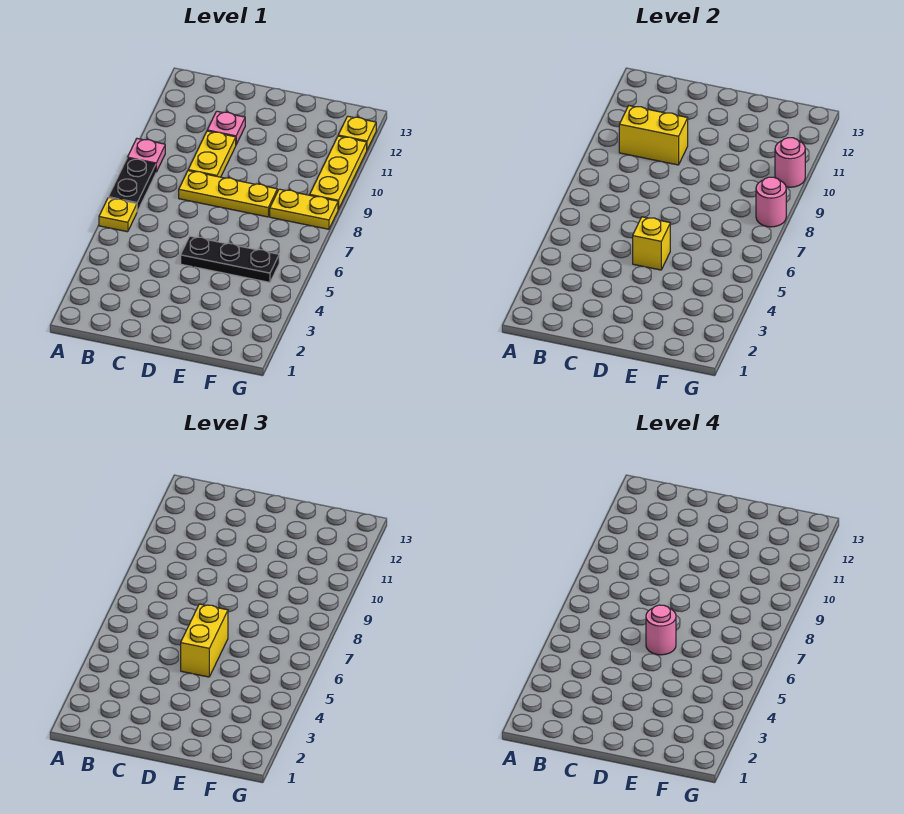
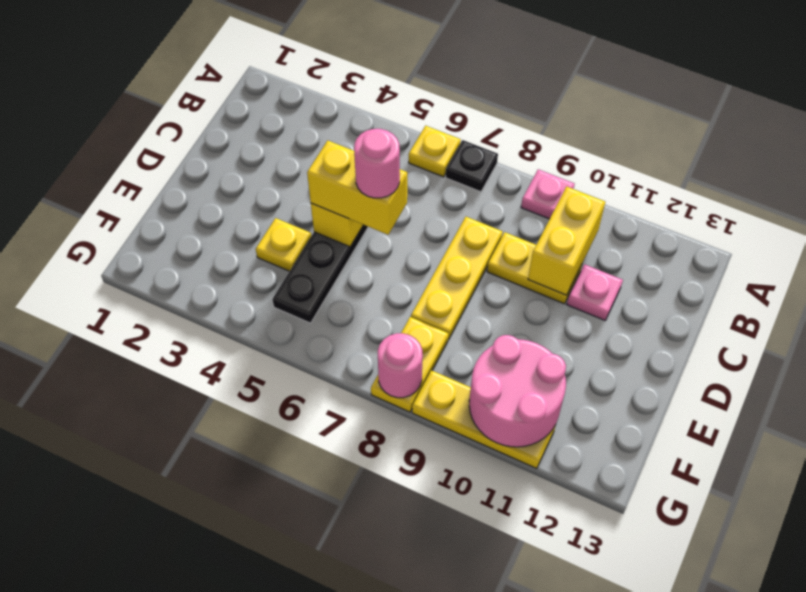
black plate A7:A8 level 1 -> black plate A7 level 1
pink round brick G10 level 2 -> pink round brick F10:G11 level 2
yellow plate G12 level 1 -> yellow plate E4 level 1

